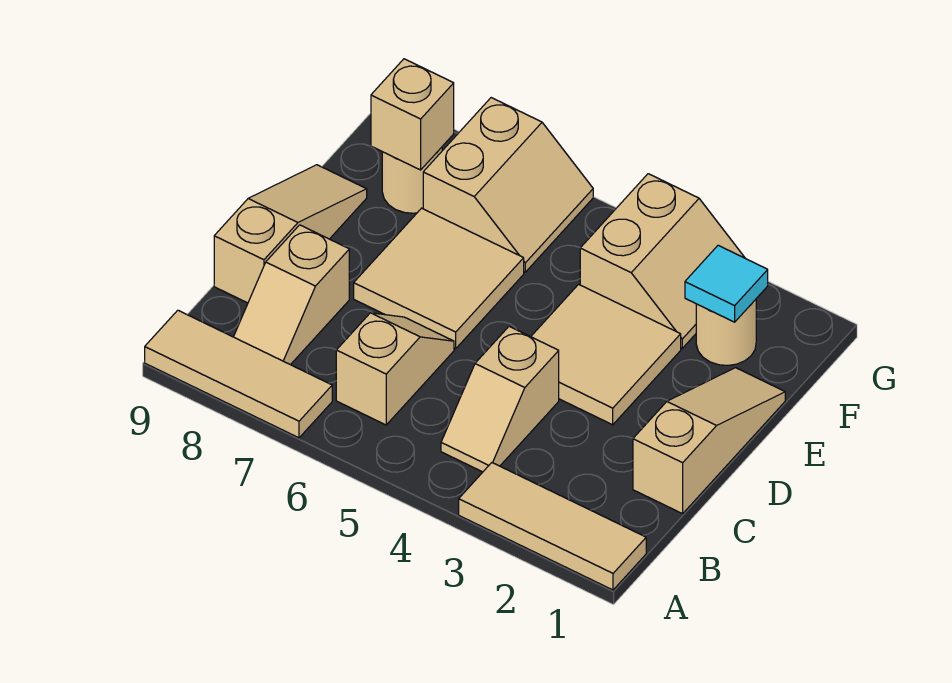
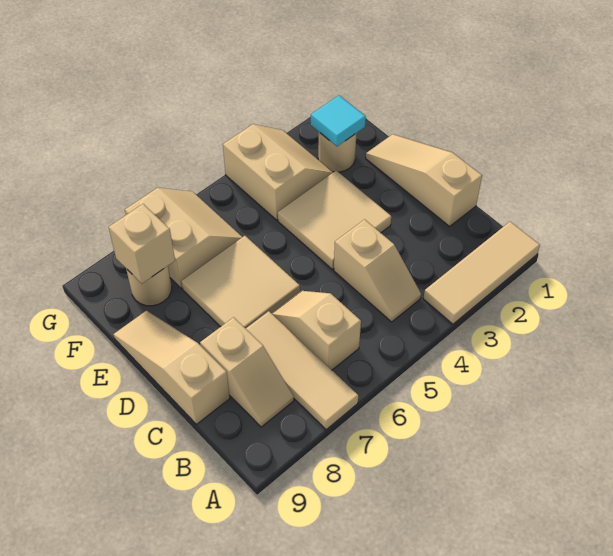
tan tile A7:A9 level 1 -> tan tile A7:C7 level 1

